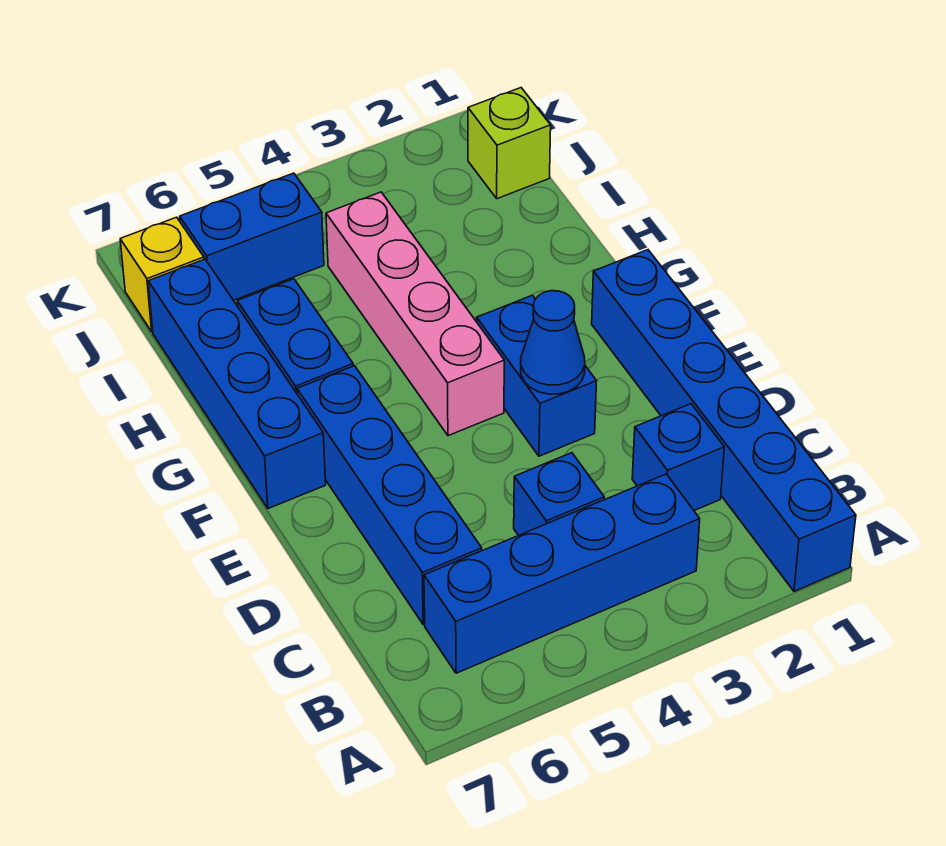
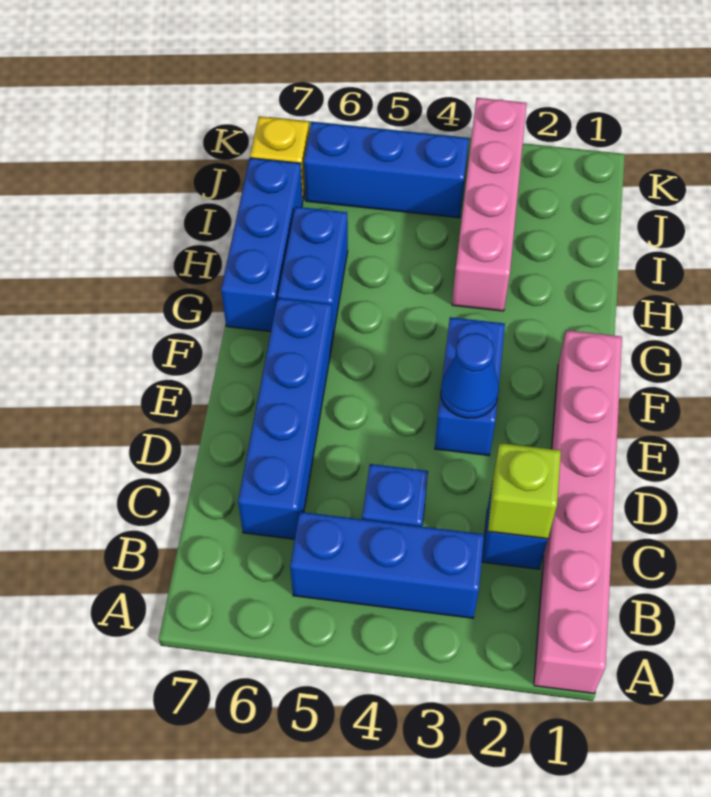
blue brick A1:F1 level 1 -> pink brick A1:F1 level 1
blue brick B3:B6 level 1 -> blue brick B3:B5 level 1
pink brick F4:I4 level 1 -> pink brick H3:K3 level 1
blue brick F7:I7 level 1 -> blue brick G7:I7 level 1
lime brick J1 level 1 -> lime brick C2 level 2
blue brick J5:J6 level 1 -> blue brick J4:J6 level 1

